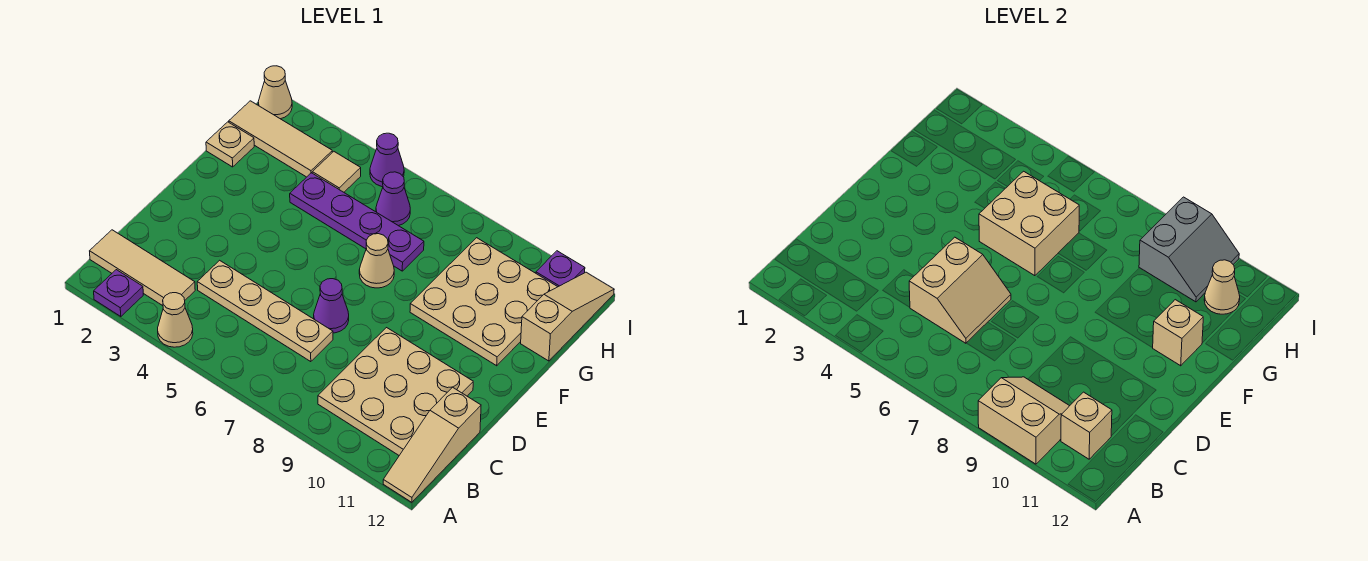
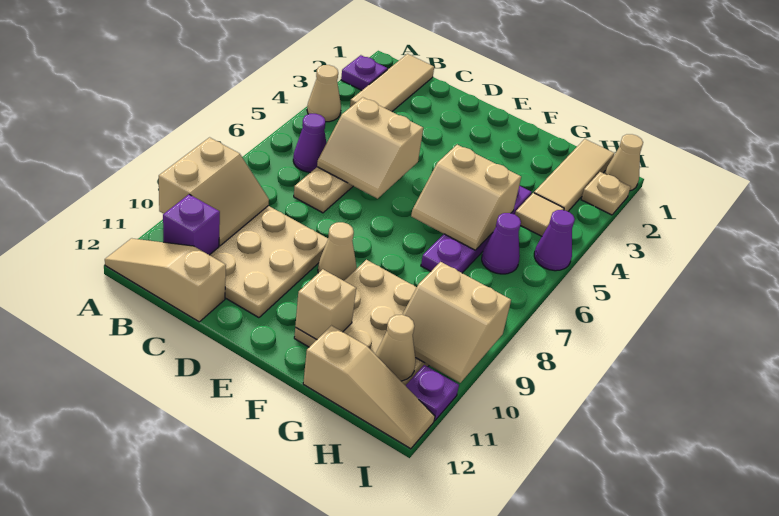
tan brick B11 level 2 -> purple brick B11 level 2
purple cone D7 level 1 -> purple cone B6 level 1
tan brick F5:G6 level 2 -> tan slope F5:G6 level 2 top 5
tan cone F7 level 1 -> tan cone E9 level 1
tan plate G1 level 1 -> tan plate I2 level 1
grey slope H9:I10 level 2 top 9 -> tan slope H9:I10 level 2 top 9

